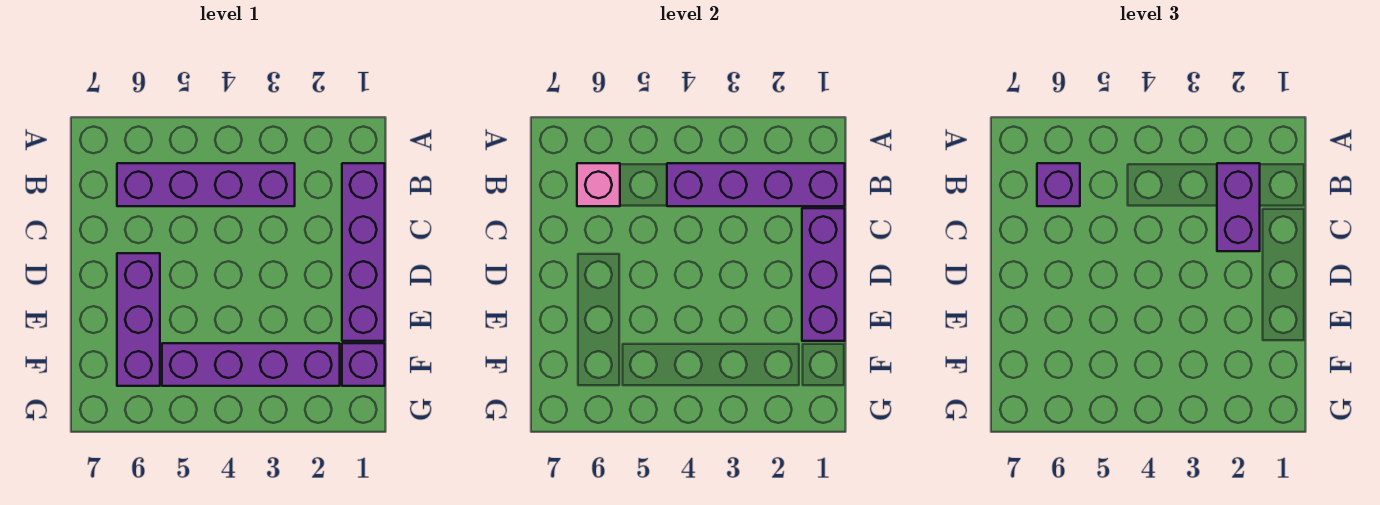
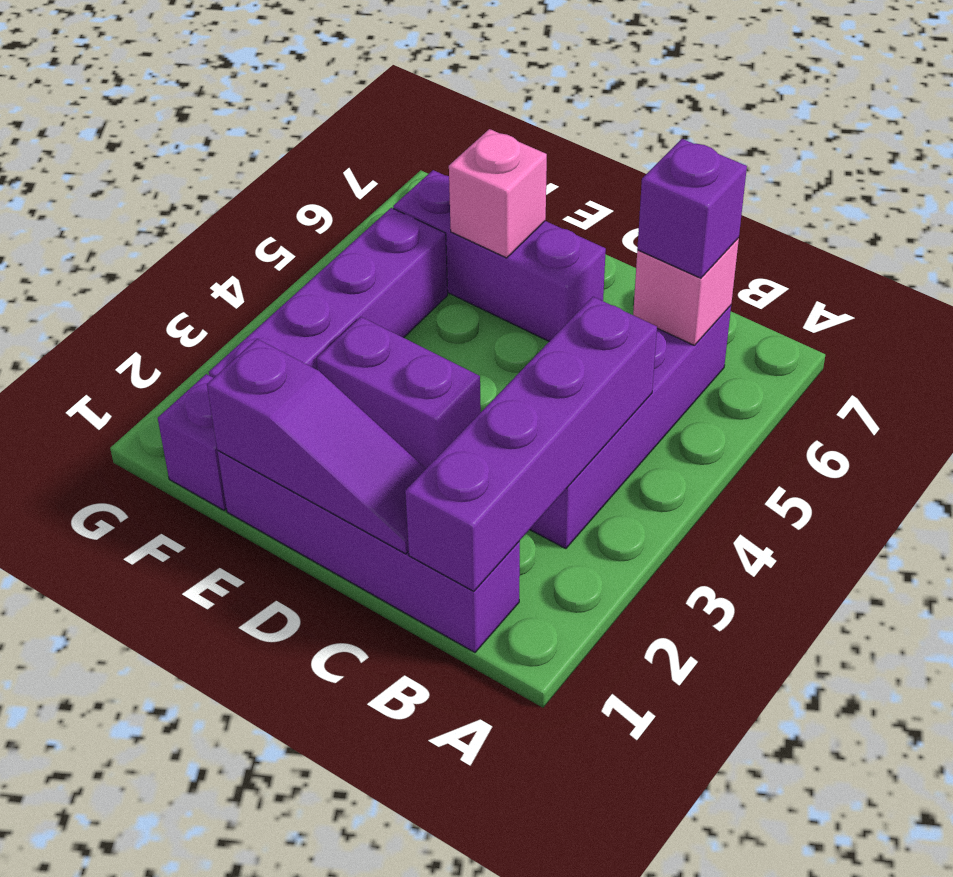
purple brick B2:C2 level 3 -> purple brick D3:E3 level 1
purple brick C1:E1 level 2 -> purple slope C1:E1 level 2 top E
none -> pink brick E6 level 2

